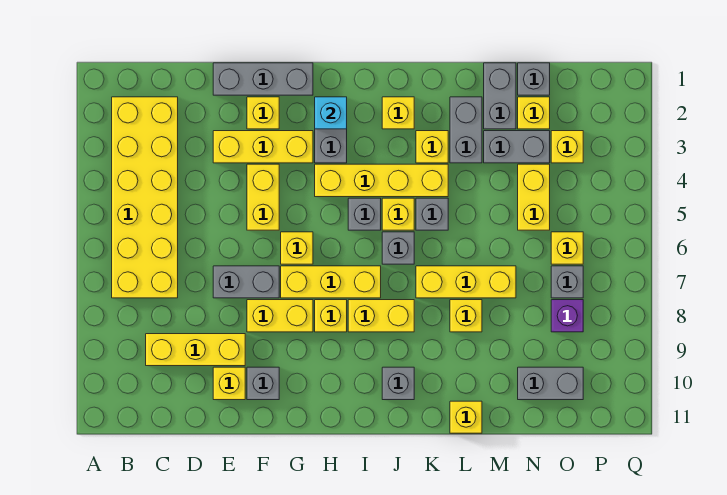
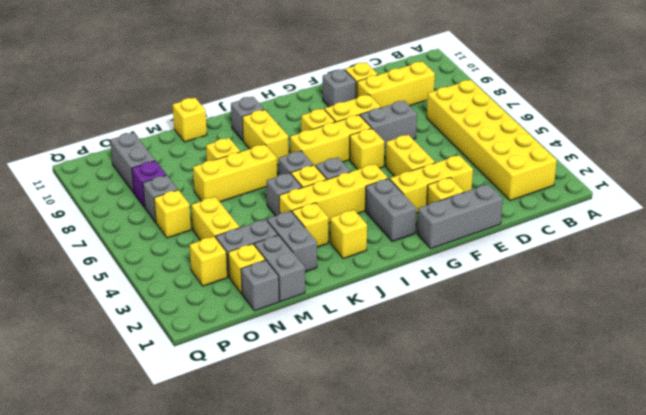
cyan brick H2 level 2 -> none
yellow brick I8:J8 level 1 -> yellow brick J8:J9 level 1
grey brick N10:O10 level 1 -> grey brick O9:O10 level 1

